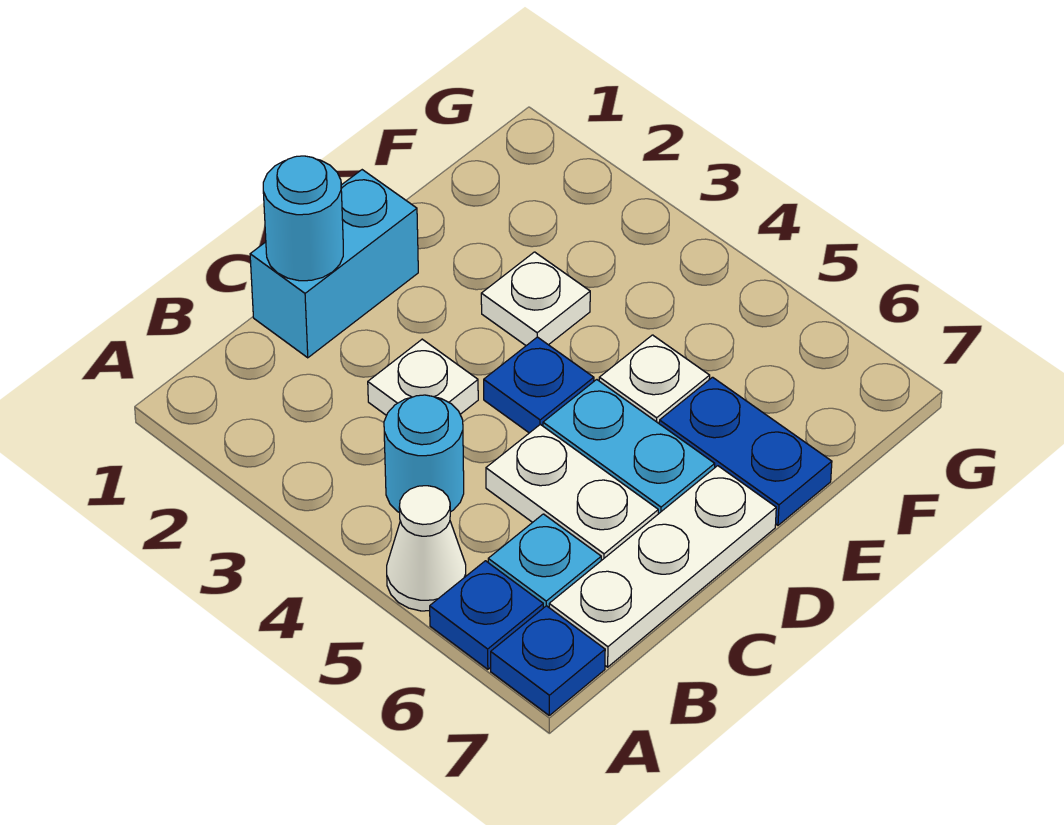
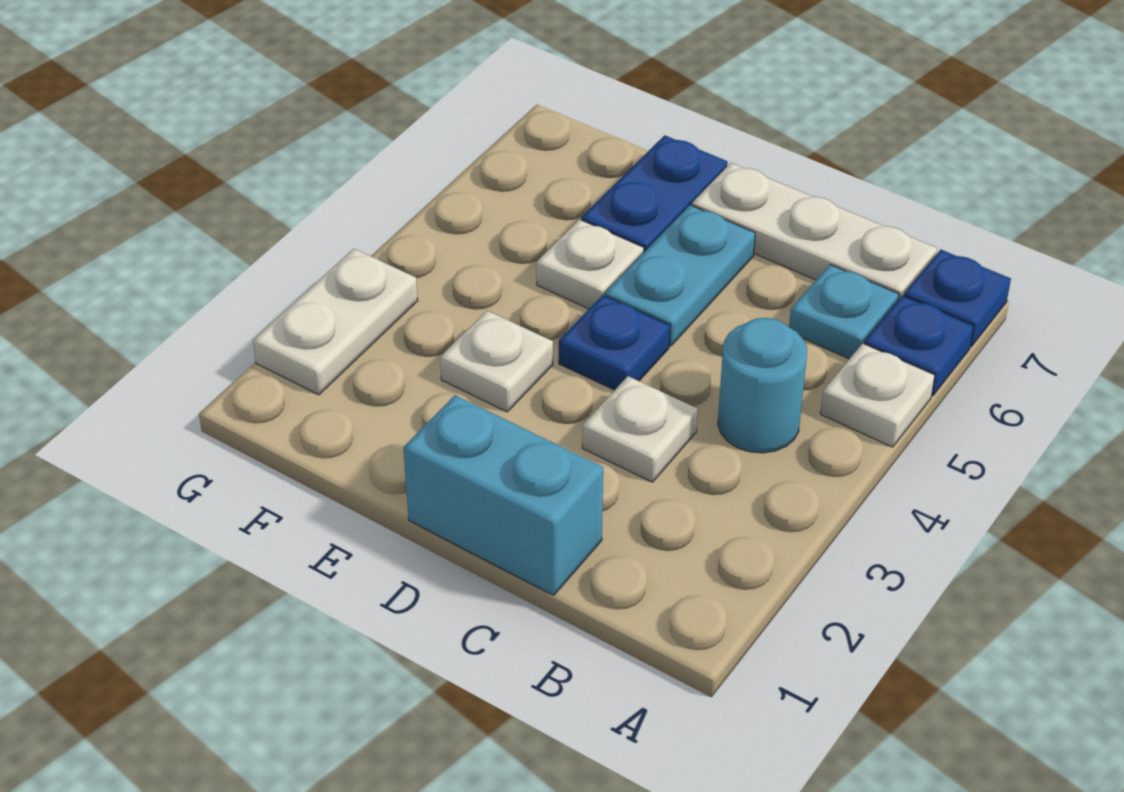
white cone A5 level 1 -> white plate A5 level 1
cyan round brick C1 level 2 -> none
white plate C5:C6 level 1 -> white plate G2:G3 level 1

